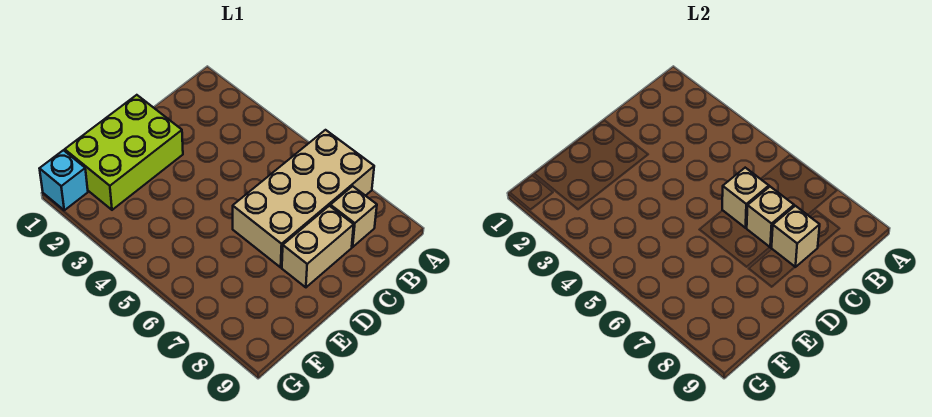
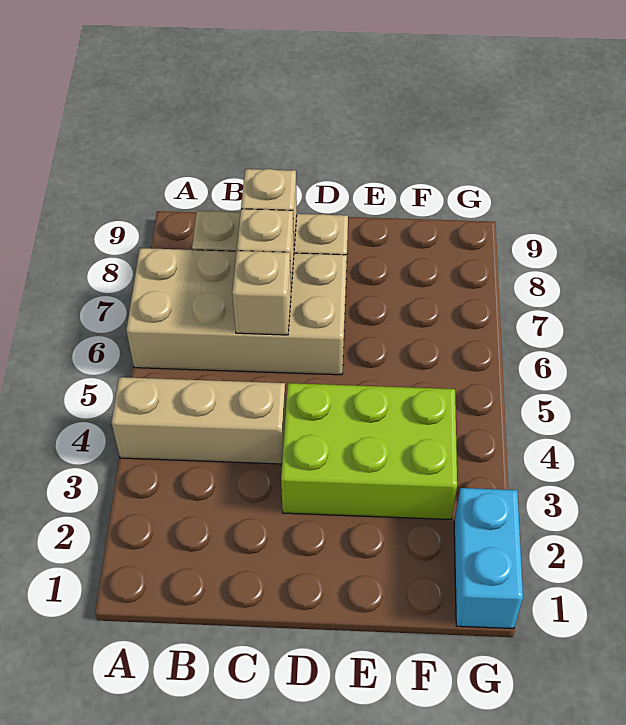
none -> tan brick A4:C4 level 1
lime brick D1:F2 level 1 -> lime brick D3:F4 level 1
cyan brick G1 level 1 -> cyan brick G1:G2 level 1

